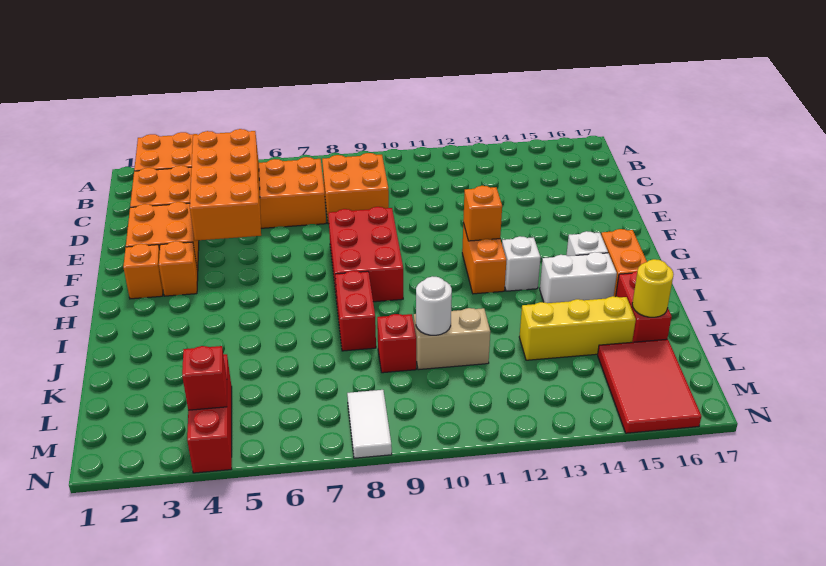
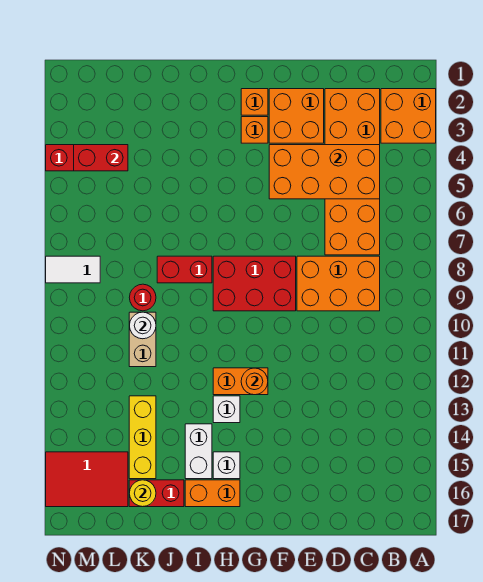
orange brick C8:D9 level 1 -> orange brick C8:E9 level 1
orange brick G12 level 2 -> orange round brick G12 level 2
red brick K9 level 1 -> red round brick K9 level 1
red brick M4 level 2 -> red brick L4:M4 level 2

